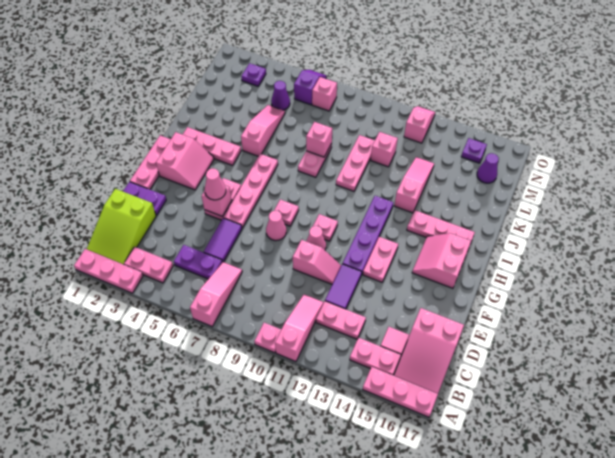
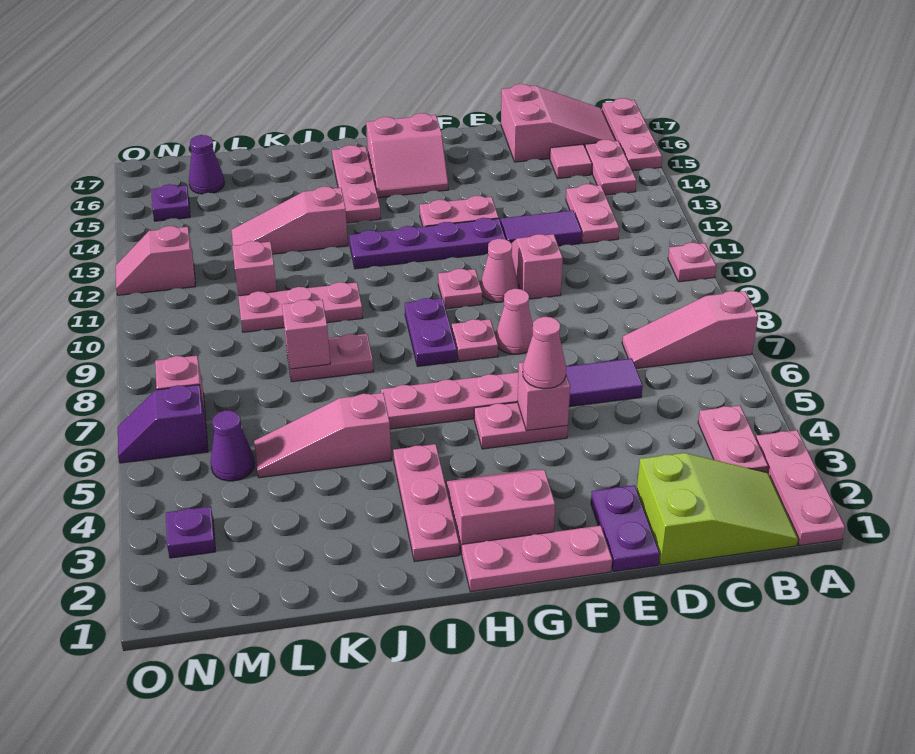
pink slope A11:C11 level 1 top A -> none
purple plate C5:C6 level 1 -> purple plate H8:H9 level 1

